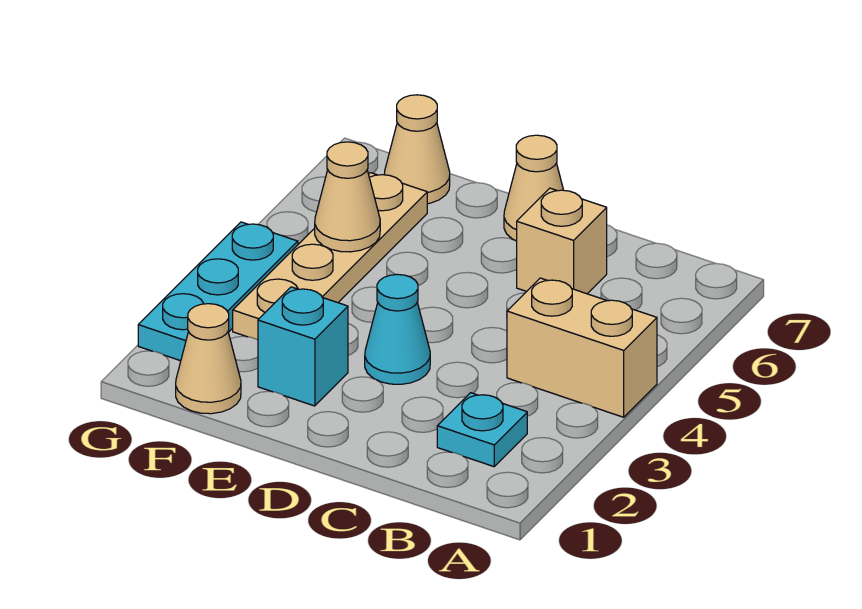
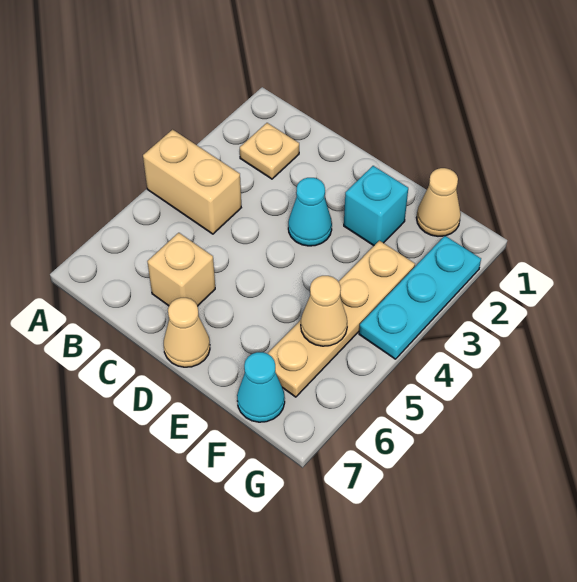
cyan plate B2 level 1 -> tan plate B2 level 1
tan cone F7 level 1 -> cyan cone F7 level 1

